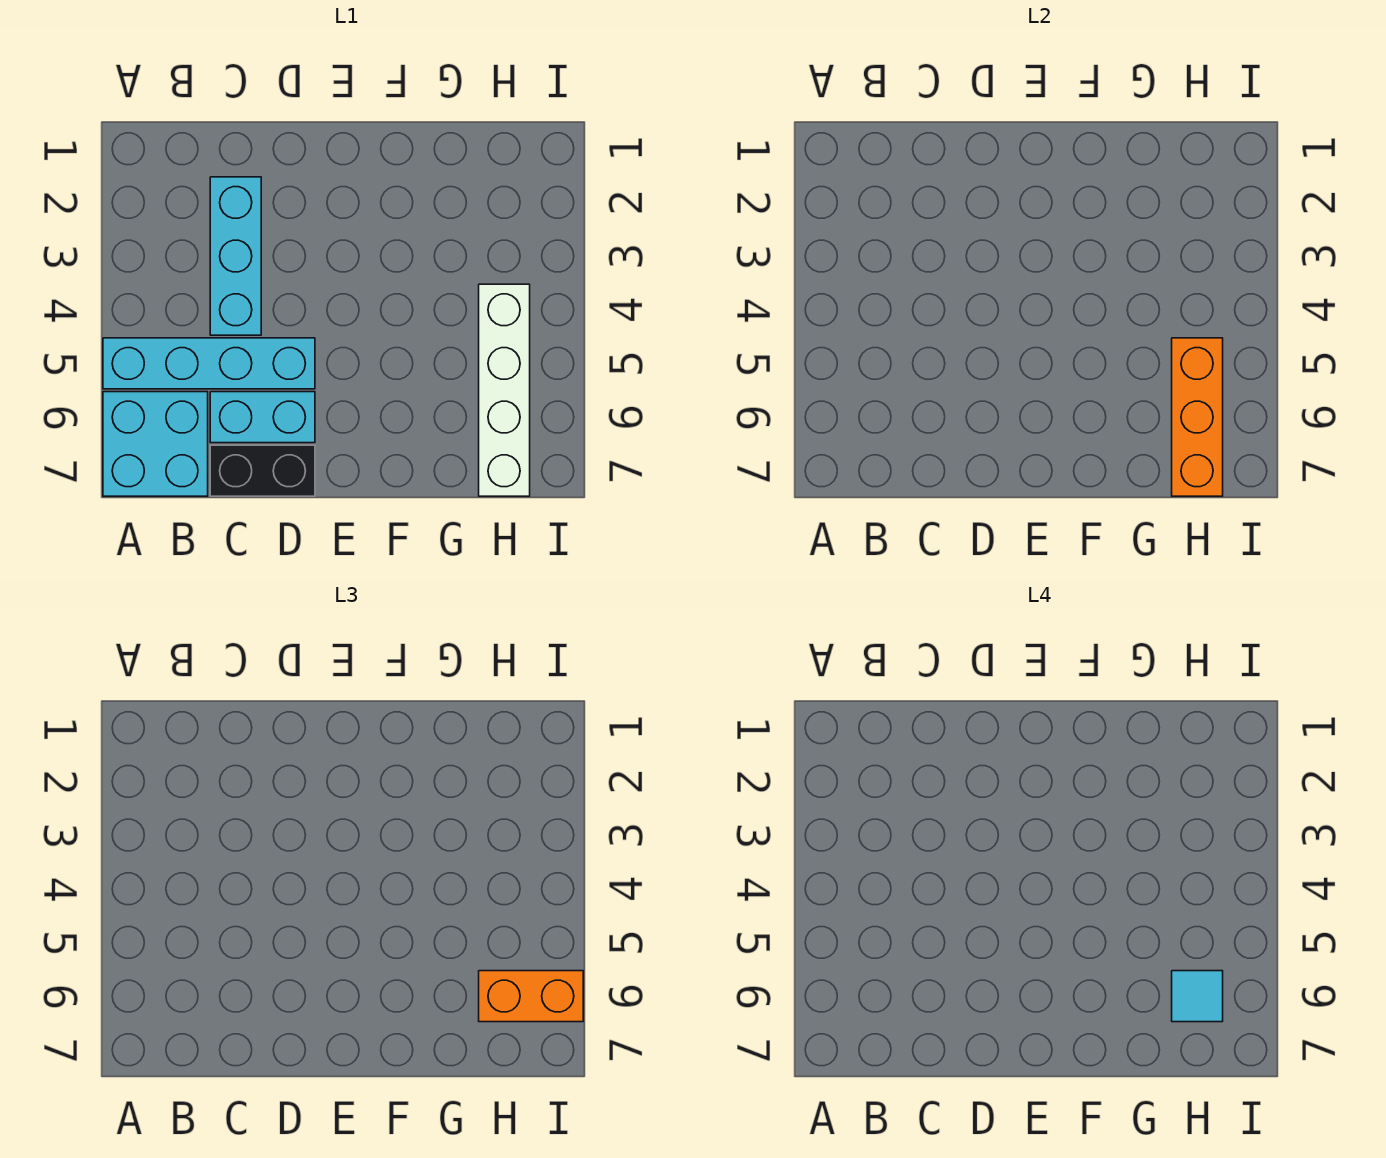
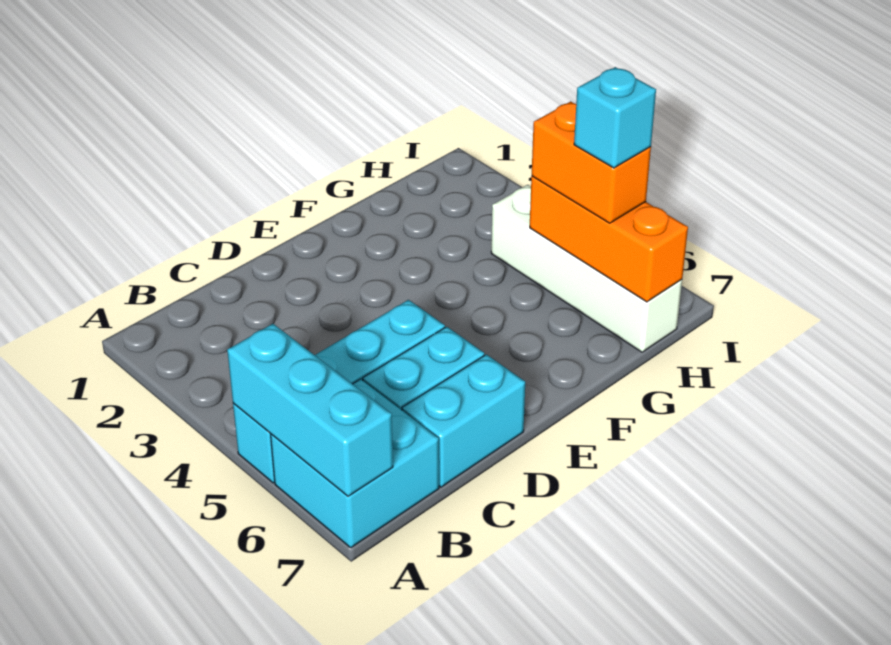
cyan brick C2:C4 level 1 -> cyan brick A5:A7 level 2
black brick C7:D7 level 1 -> cyan brick C7:D7 level 1
orange brick H6:I6 level 3 -> orange brick H5:H6 level 3
cyan tile H6 level 4 -> cyan brick H6 level 4

